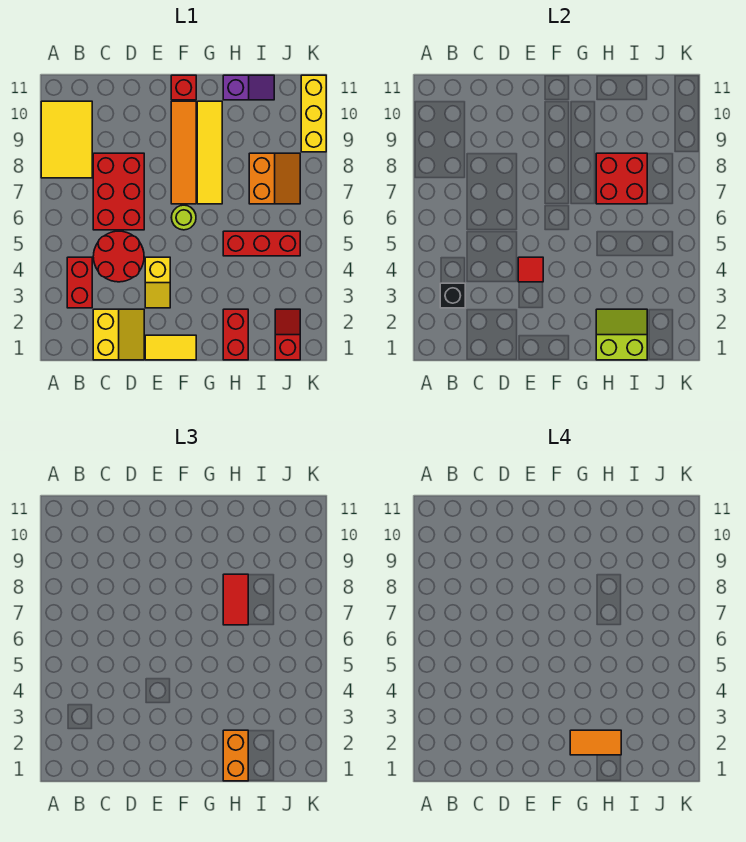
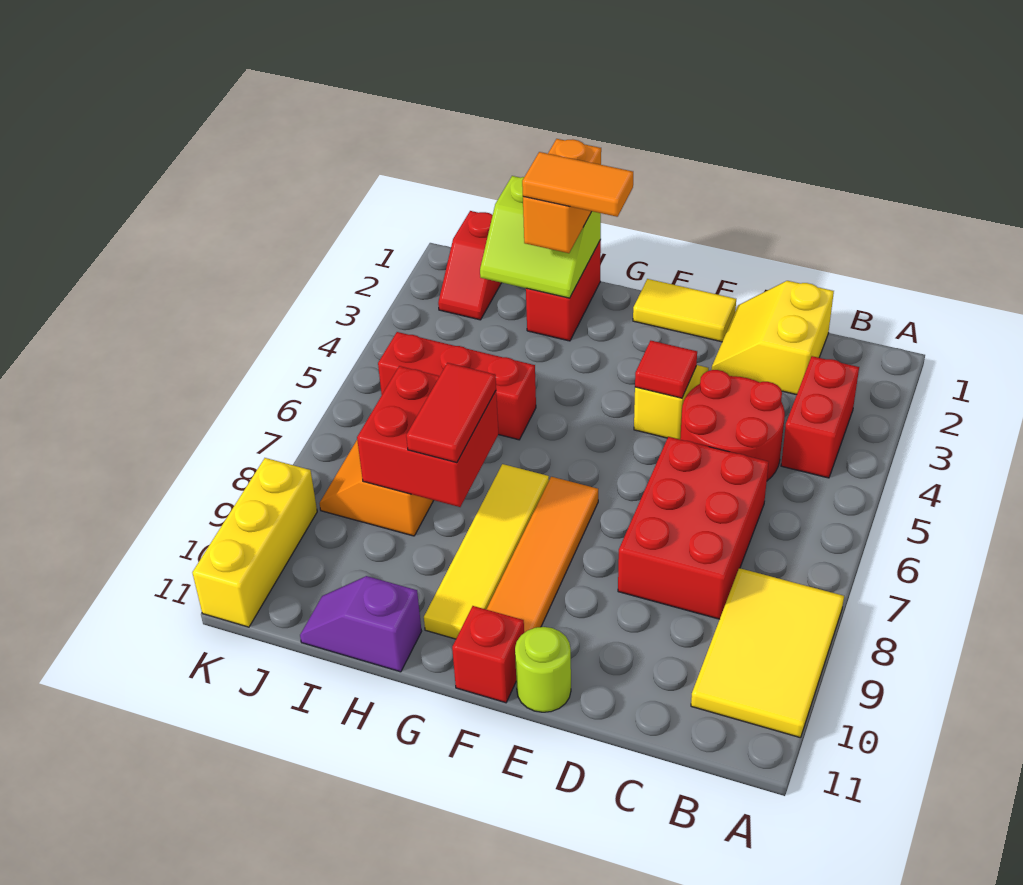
black brick B3 level 2 -> none
lime round brick F6 level 1 -> lime round brick E11 level 1

